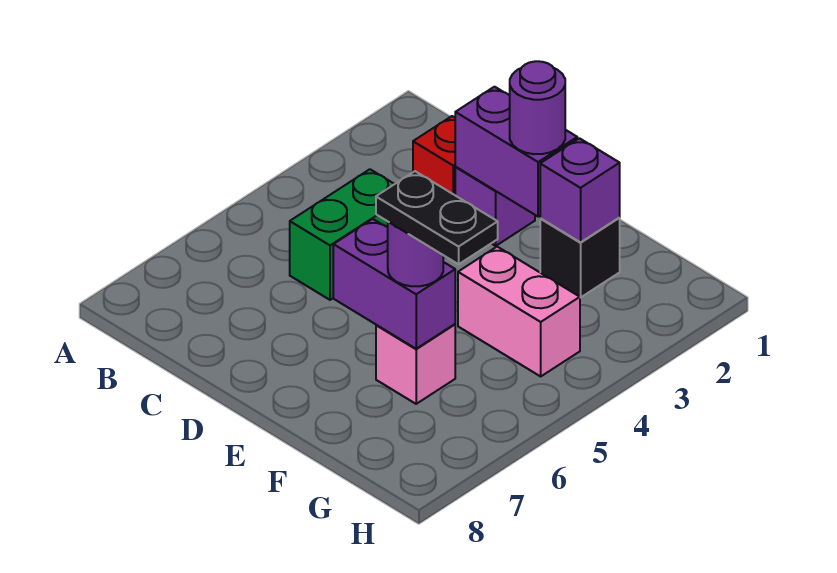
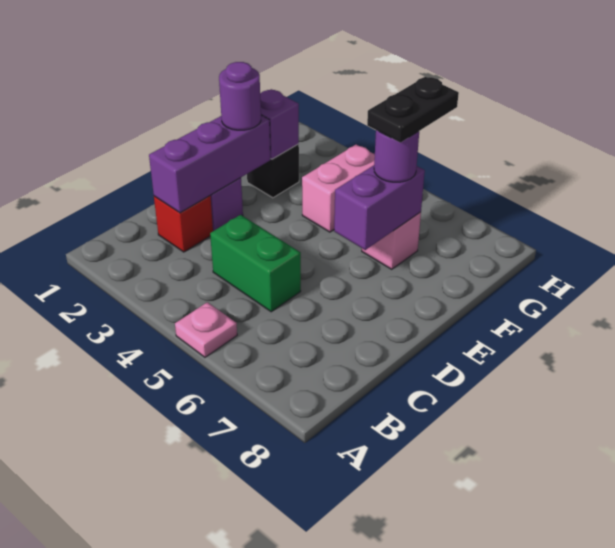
none -> pink plate A5 level 1
purple brick D2:E2 level 2 -> purple brick C2:E2 level 2

